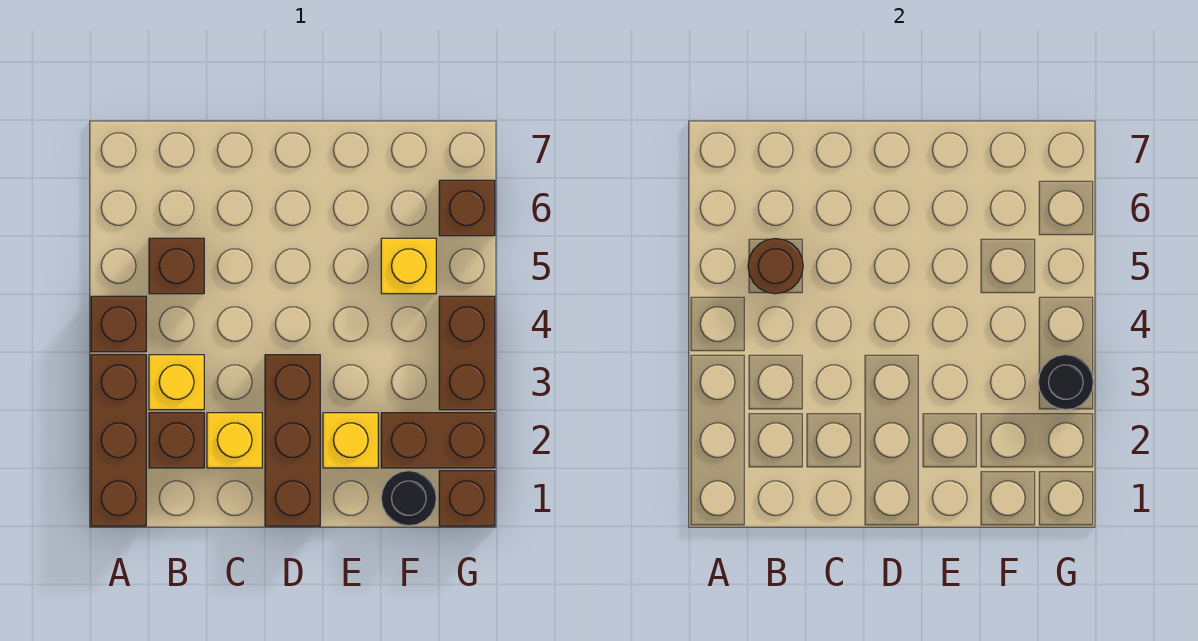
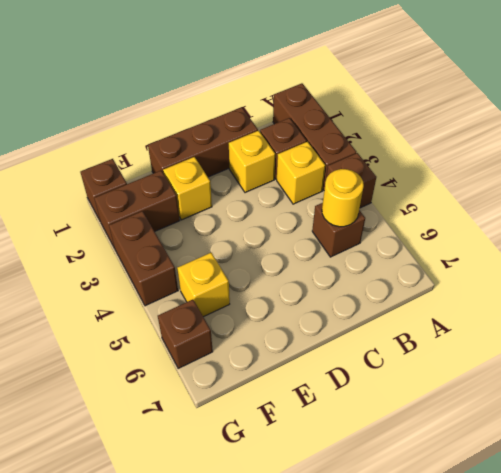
brown round brick B5 level 2 -> yellow round brick B5 level 2
brown brick D1:D3 level 1 -> brown brick C1:E1 level 1
black round brick F1 level 1 -> none
black round brick G3 level 2 -> none

